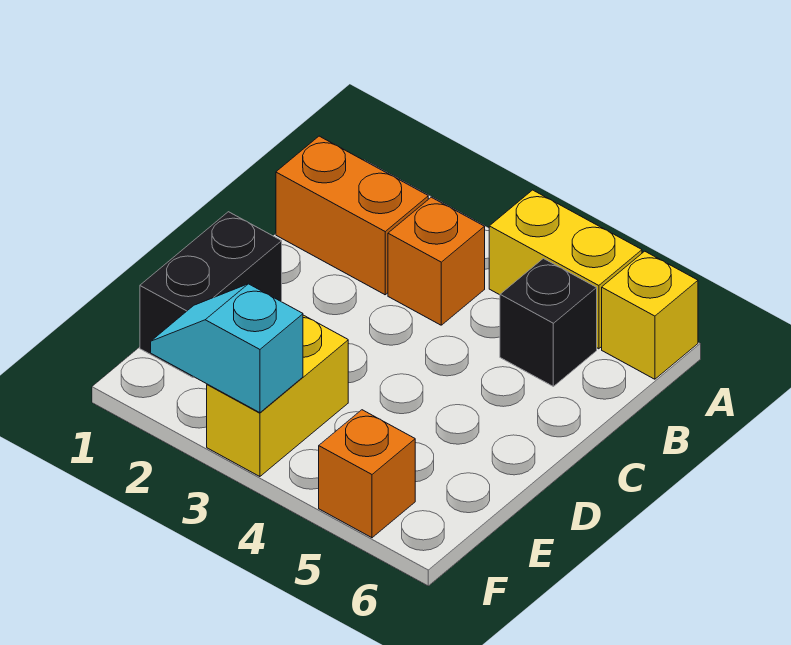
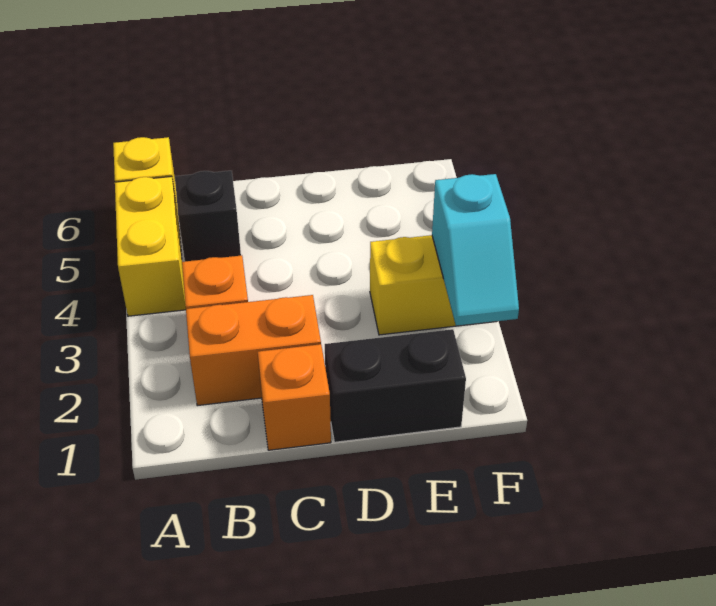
orange brick B1:B2 level 1 -> orange brick B2:C2 level 1
orange brick F5 level 1 -> orange brick C1 level 1

